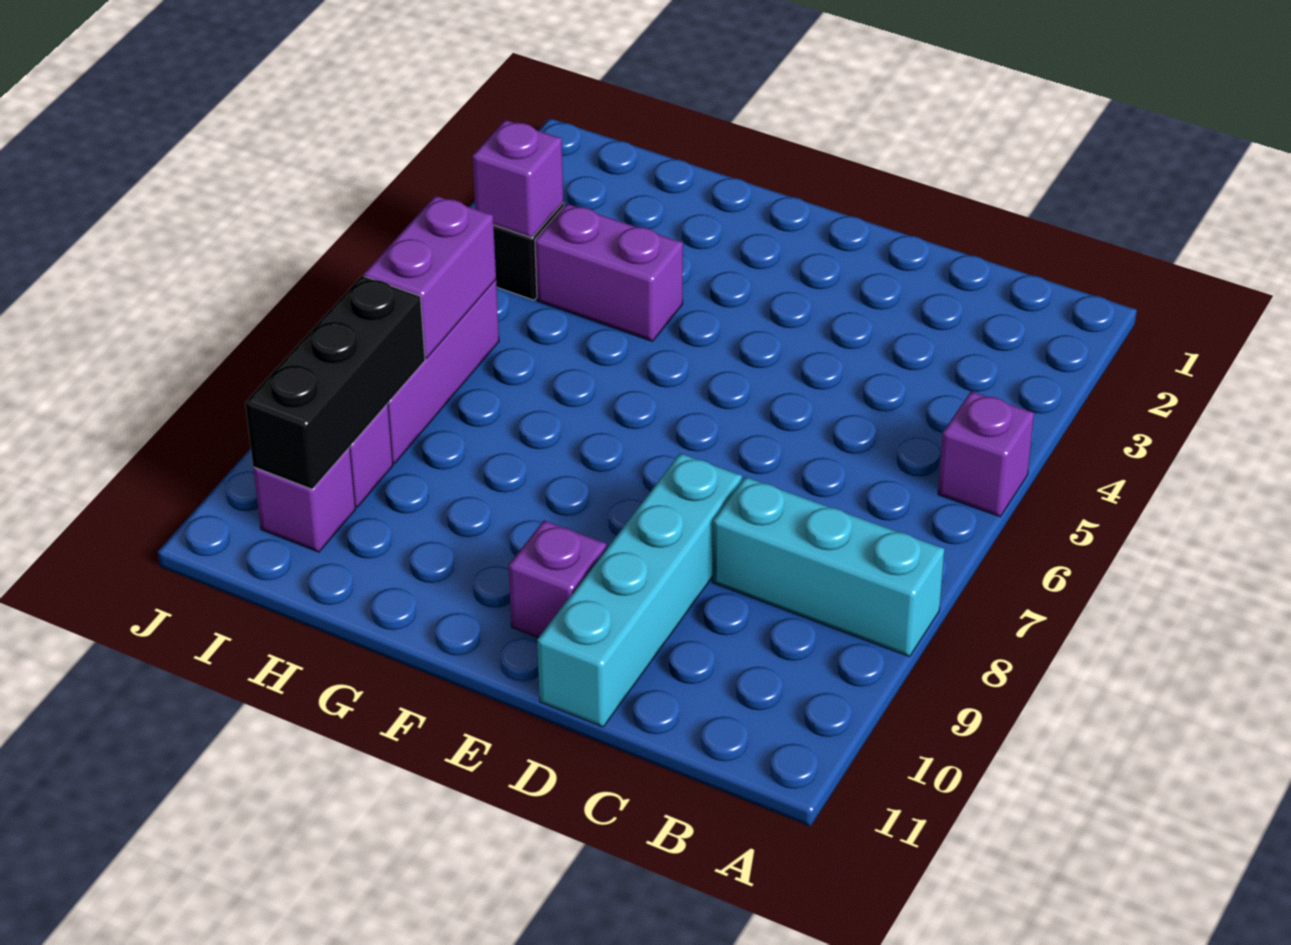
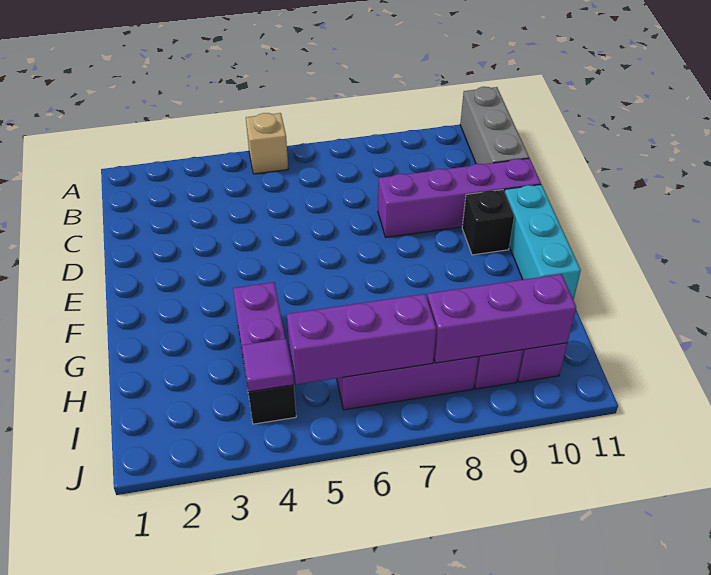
purple brick A5 level 1 -> tan brick A5 level 1
cyan brick A8:C8 level 1 -> cyan brick E11:G11 level 1
none -> grey brick A11:C11 level 1
cyan brick D8:D11 level 1 -> purple brick D8:D11 level 1
purple brick E10 level 1 -> black brick E10 level 1
purple brick I4 level 2 -> purple tile I4 level 2
purple brick I6:I7 level 2 -> purple brick I5:I7 level 2
black brick I8:I10 level 2 -> purple brick I8:I10 level 2

